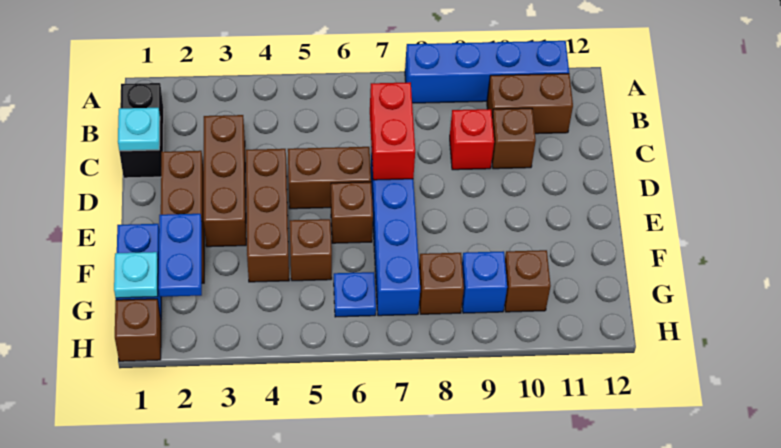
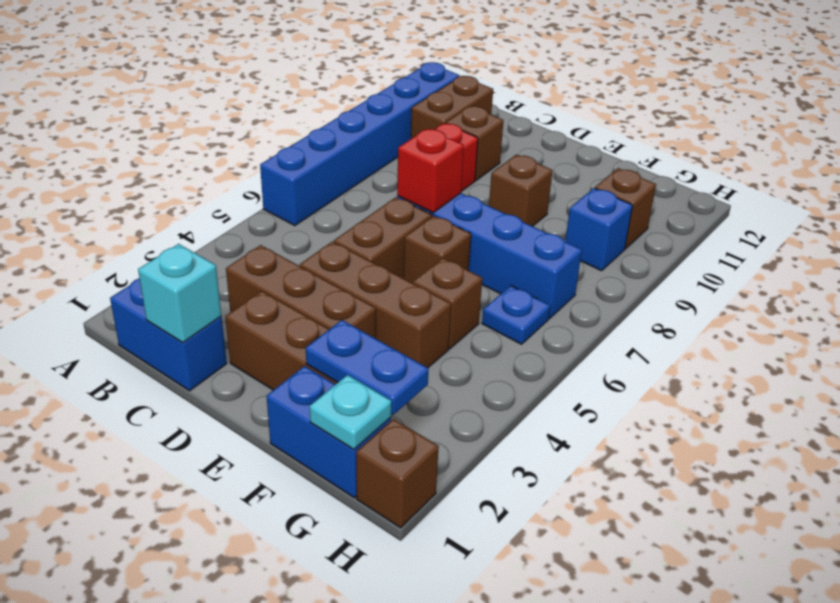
blue brick A8:A11 level 1 -> blue brick A6:A11 level 1
black brick B1:C1 level 1 -> blue brick B1:C1 level 1
cyan plate C1 level 2 -> cyan brick C1 level 2
red brick C7:D7 level 2 -> red brick D7 level 2
brown brick G8 level 1 -> brown brick E9 level 1

